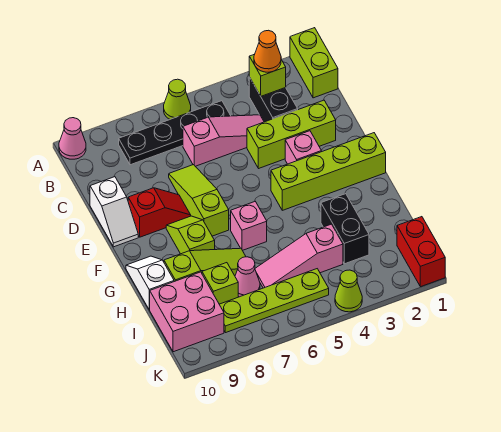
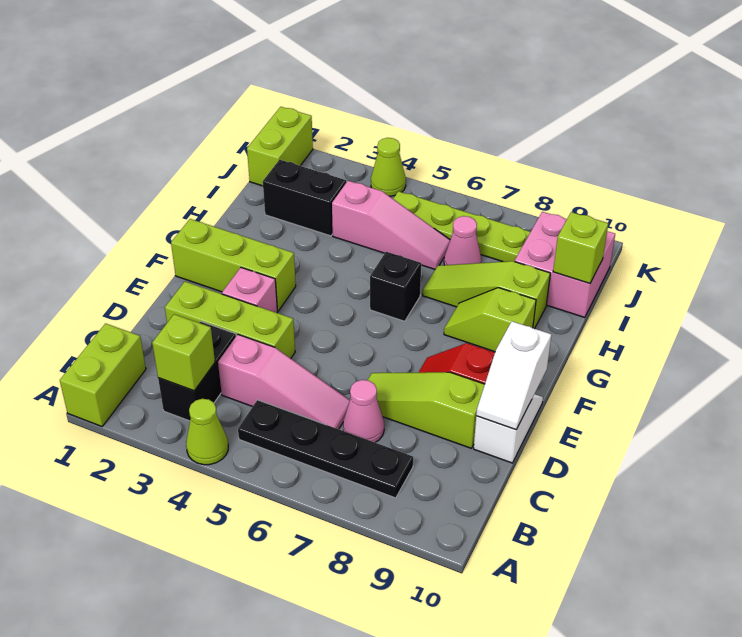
lime cone A6 level 1 -> lime cone A4 level 1
pink cone A10 level 1 -> pink cone C7 level 1
orange cone B3 level 3 -> none
pink slope C4:C6 level 1 top 6 -> pink slope C4:C6 level 1 top 4
lime slope D7:F7 level 1 top F -> lime slope D7:D9 level 1 top 9
lime brick F1:F4 level 1 -> lime brick F1:F3 level 1
lime slope F8:G8 level 1 top G -> lime slope G8:G9 level 1 top 9
pink brick G6 level 1 -> black brick G6 level 1
white slope G10:H10 level 1 top H -> white slope D10:E10 level 2 top E
black brick H3:I3 level 1 -> black brick I2:I3 level 1
lime brick I8 level 1 -> lime brick I10 level 2
red brick J1:K1 level 1 -> lime brick J1:K1 level 1

